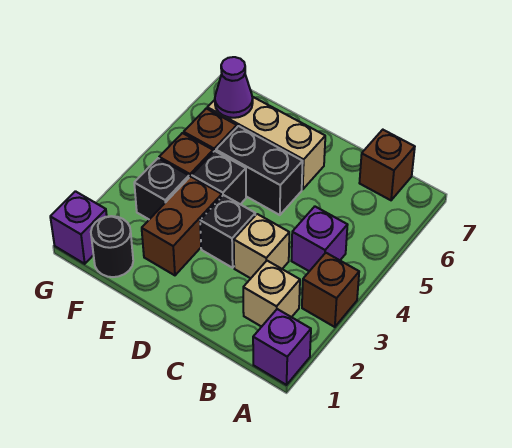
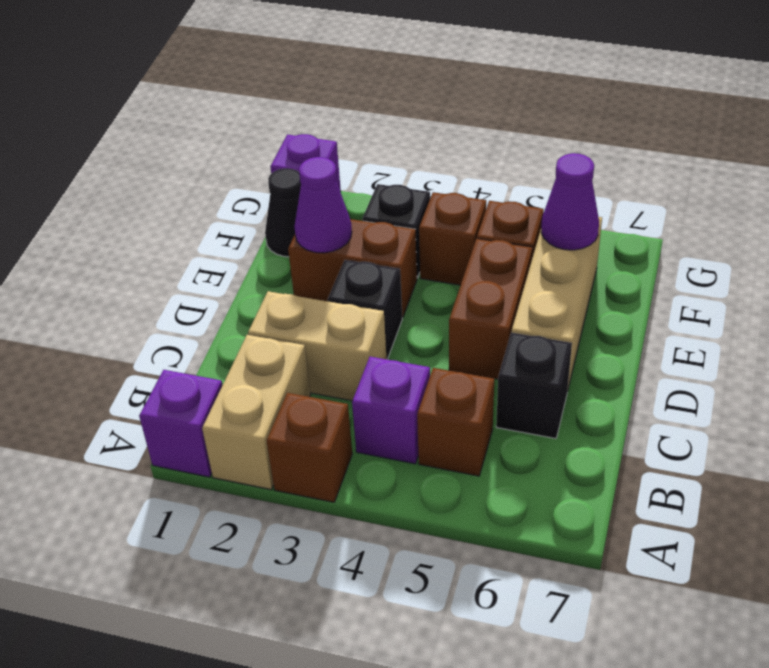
tan brick B2 level 1 -> tan brick A2:B2 level 1
brown brick B7 level 1 -> brown brick B5 level 1
tan brick C3 level 1 -> tan brick C2:C3 level 1
black brick D5:E5 level 1 -> brown brick D5:E5 level 1
none -> purple cone E2 level 2
black brick E4 level 1 -> black brick C6 level 1
black round brick F1 level 1 -> black cone F1 level 1

